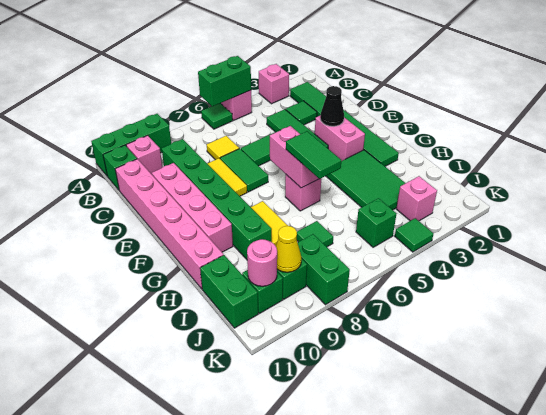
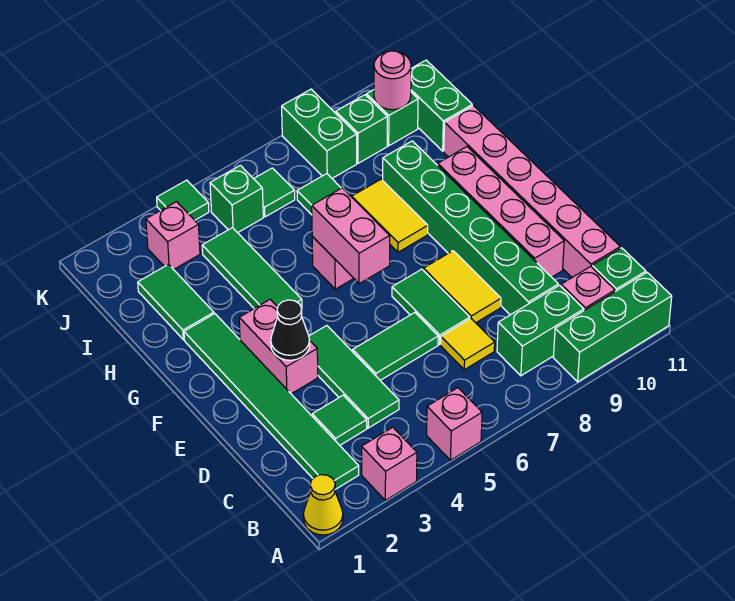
green brick A5:A6 level 2 -> green brick B8:B9 level 1
green tile A6 level 1 -> green tile J6 level 1
green tile G3:I4 level 1 -> green tile G4:I4 level 1
green tile G6:H6 level 3 -> green tile H2:I2 level 1
yellow cone J9 level 2 -> yellow cone A1 level 1

